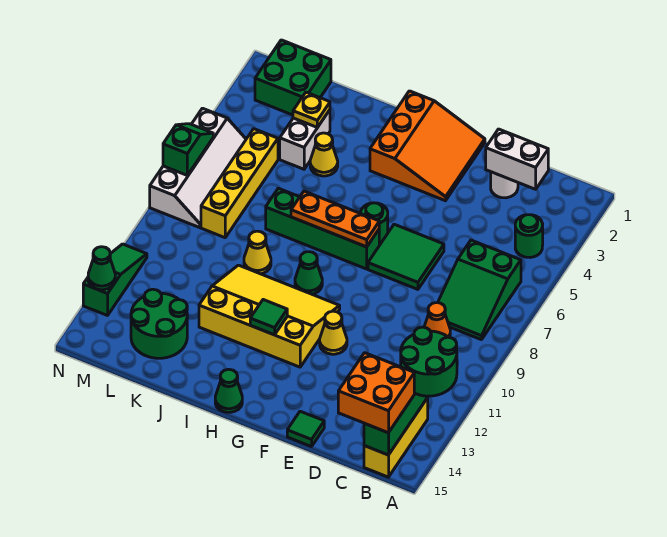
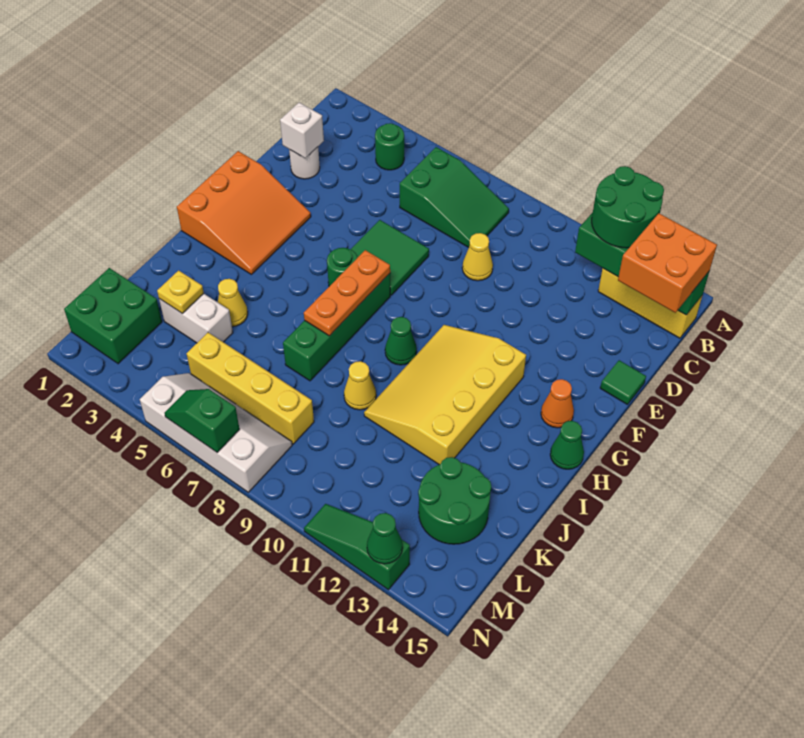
white brick C2:D2 level 2 -> white brick D2 level 2
orange cone C9 level 1 -> orange cone G14 level 1
orange slope F1:H3 level 1 top H -> orange slope F1:H3 level 1 top 1
yellow cone F11 level 1 -> yellow cone D9 level 1
green tile H12 level 2 -> none

